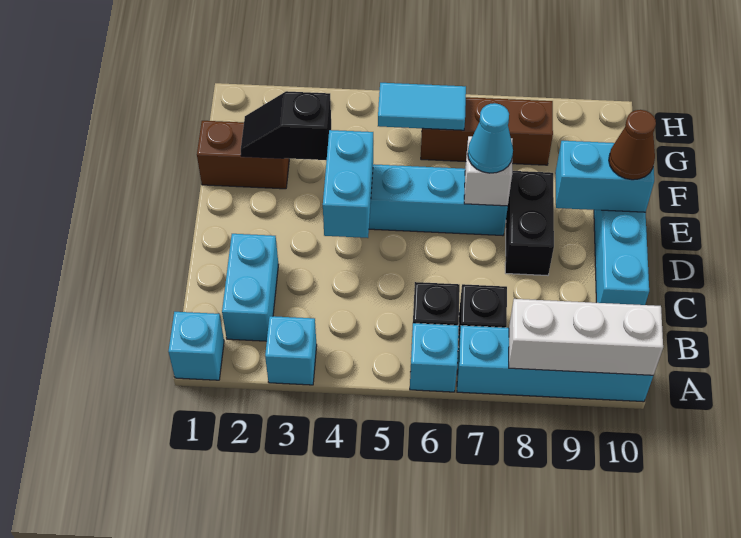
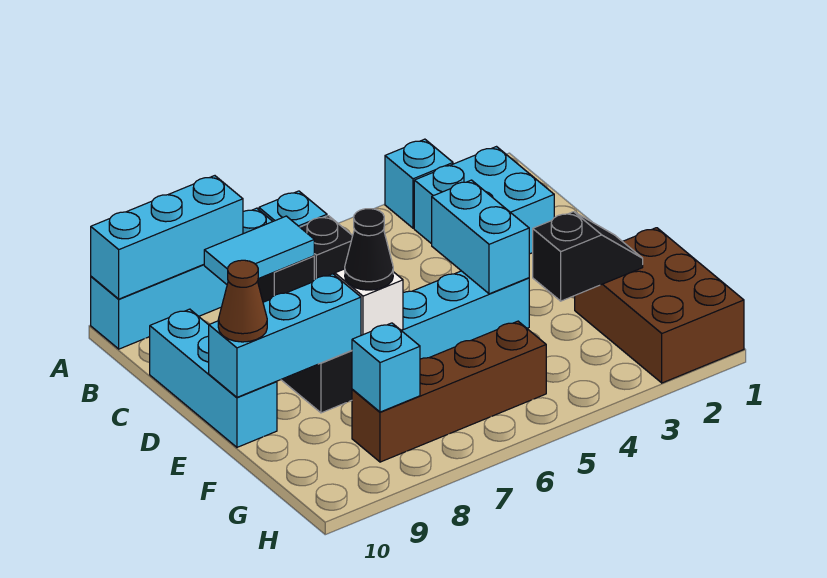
cyan brick A1 level 1 -> cyan brick G8 level 2
white brick A8:A10 level 2 -> cyan brick A8:A10 level 2
cyan brick B2:C2 level 1 -> cyan brick B2:C3 level 1
cyan cone E7 level 3 -> black cone E7 level 3
cyan brick E9:E10 level 2 -> cyan brick E8:E10 level 2
brown brick F1:F2 level 1 -> brown brick F1:H2 level 1
cyan tile G5:G6 level 2 -> cyan tile B7:B8 level 2
brown brick G6:G8 level 1 -> brown brick G5:G8 level 1

